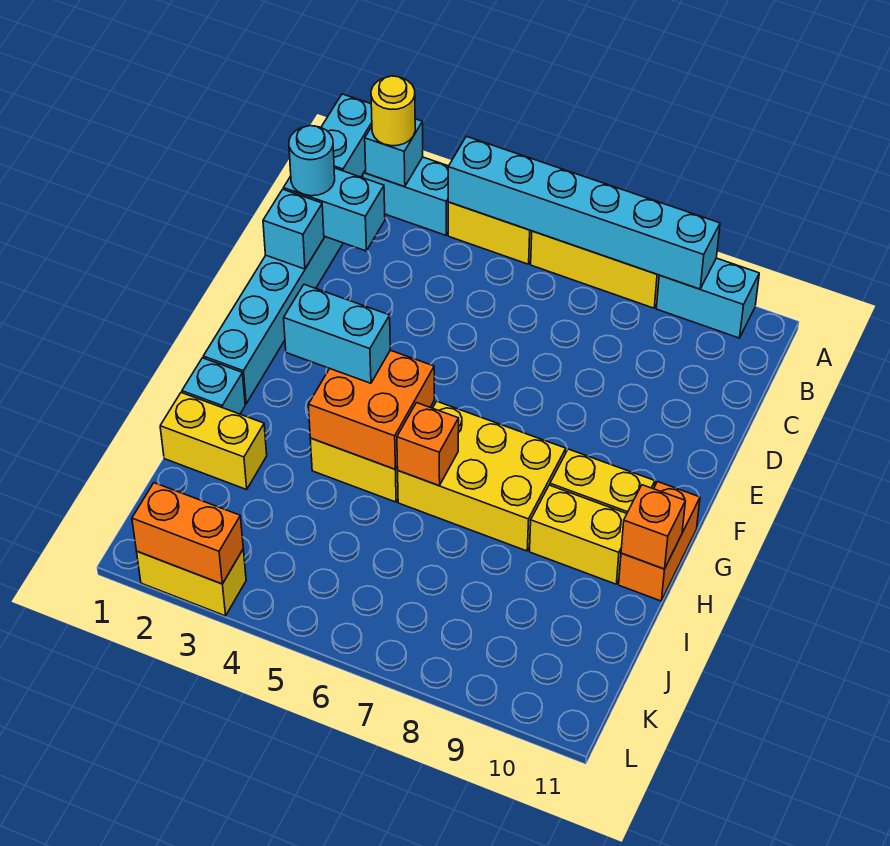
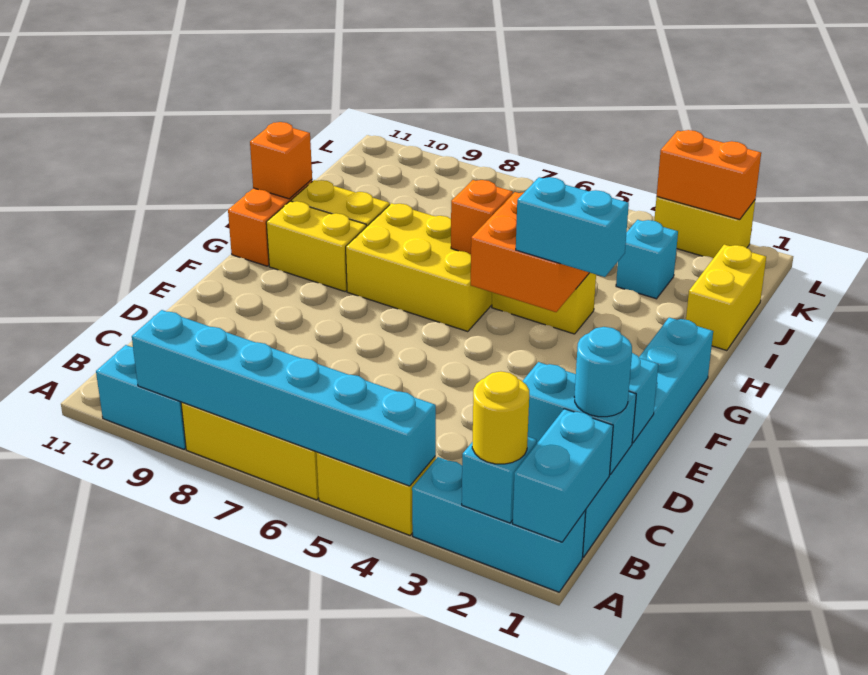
cyan brick H1 level 1 -> cyan brick J3 level 1
yellow brick I1:I2 level 1 -> yellow brick I1:J1 level 1

